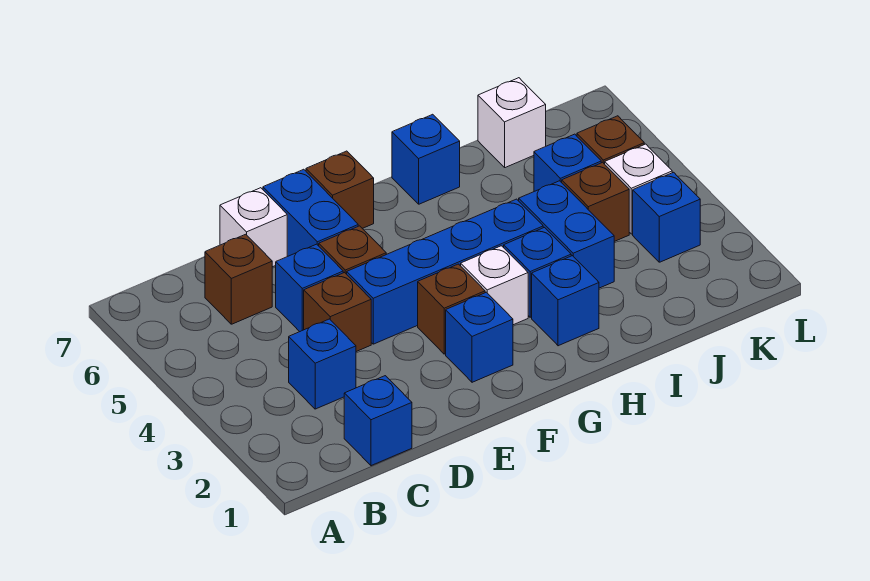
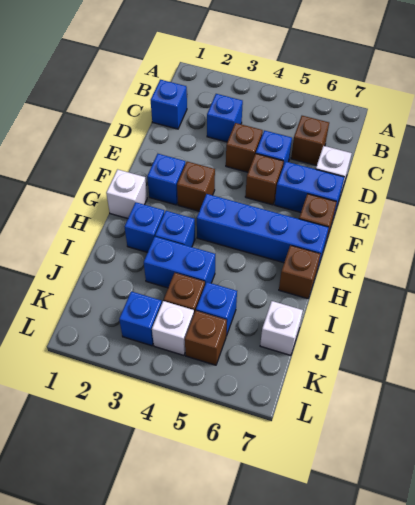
blue brick E4:H4 level 1 -> blue brick G4:G7 level 1
white brick G3 level 1 -> white brick G1 level 1
blue brick H7 level 1 -> brown brick H7 level 1

